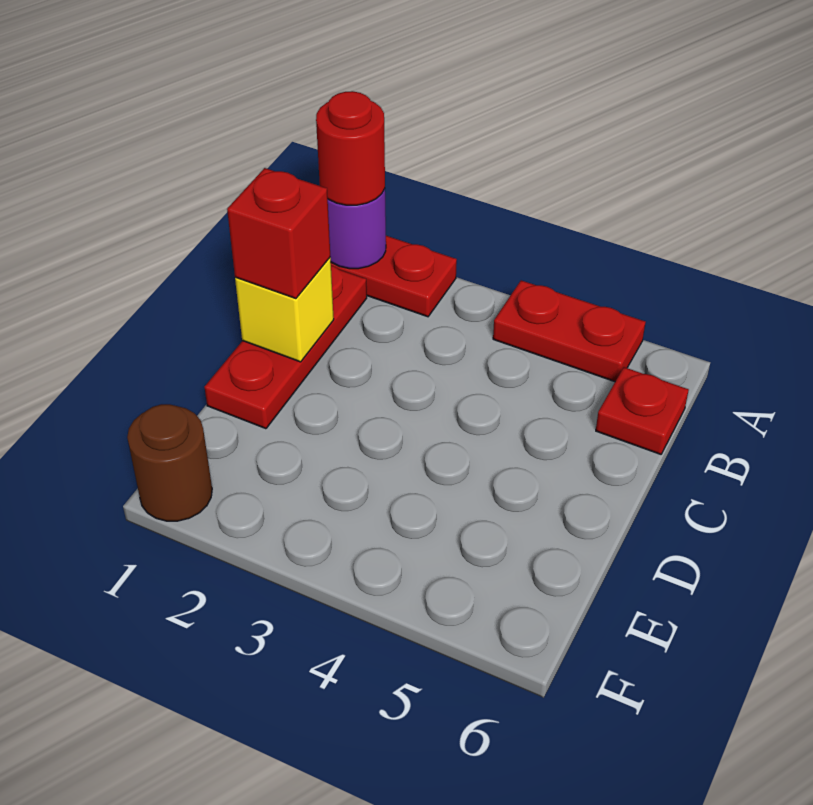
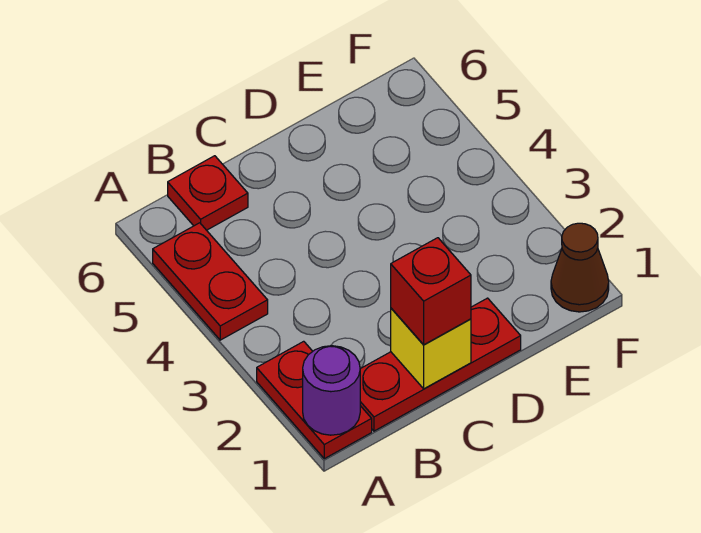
red round brick A1 level 3 -> none
brown round brick F1 level 1 -> brown cone F1 level 1

